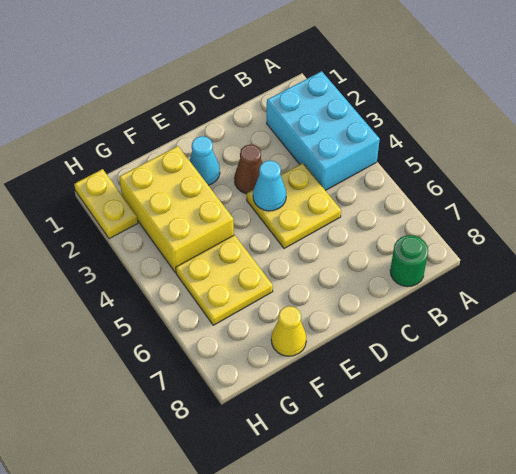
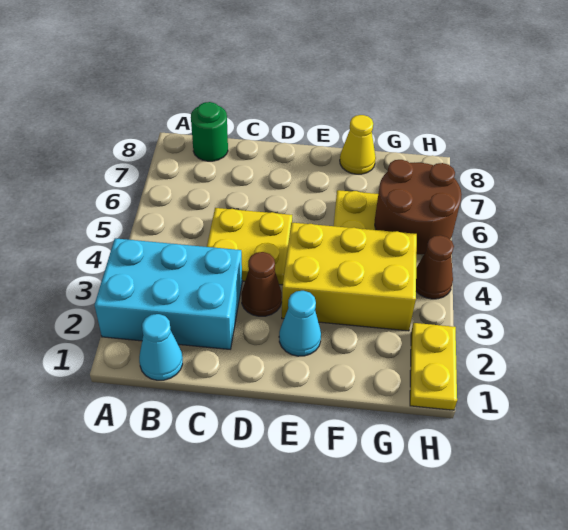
cyan brick A2:B4 level 1 -> cyan brick A2:C3 level 1
cyan cone D4 level 2 -> cyan cone B1 level 1
yellow brick F2:G4 level 1 -> yellow brick E3:G4 level 1
none -> brown round brick G5:H6 level 2
none -> brown cone H4 level 1

